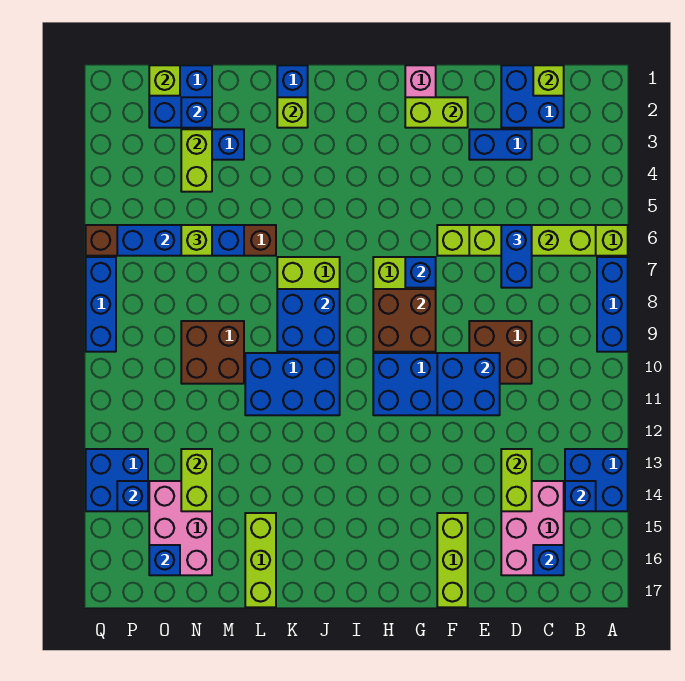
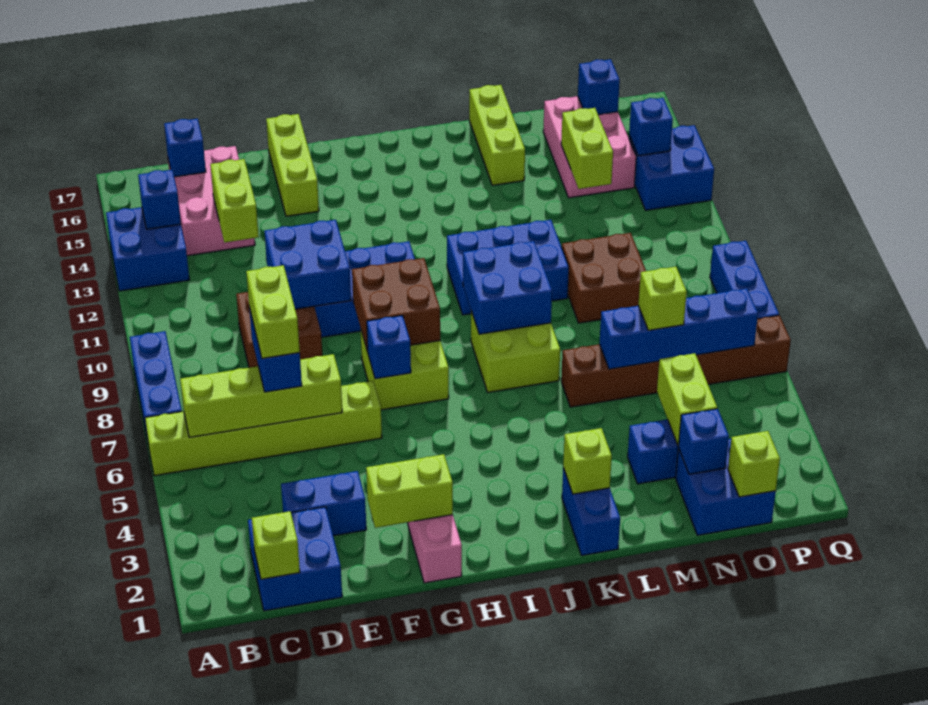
none -> lime brick D6:D7 level 4

